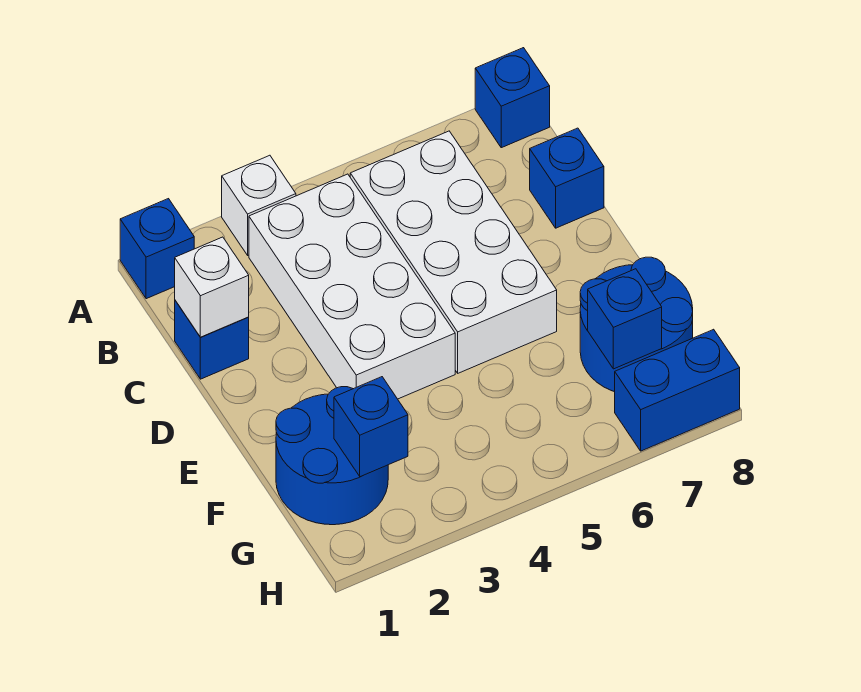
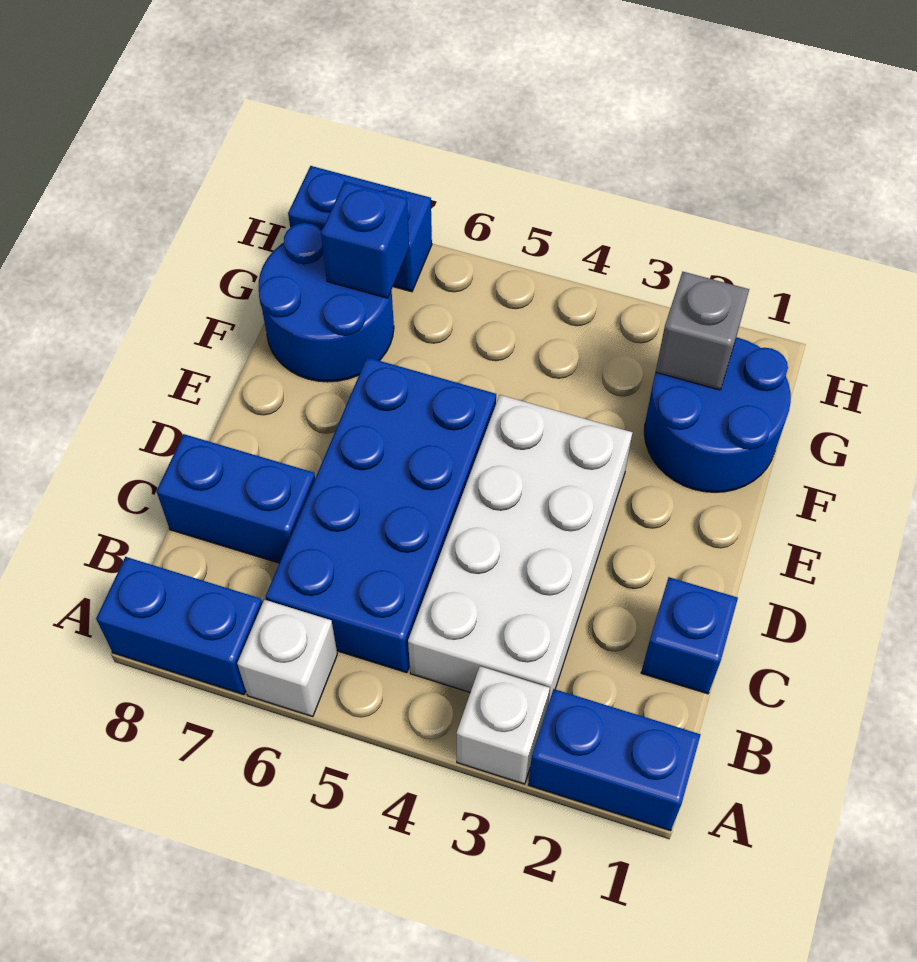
blue brick A1 level 1 -> blue brick A1:A2 level 1
blue brick A8 level 1 -> blue brick A7:A8 level 1
white brick B5:E6 level 1 -> blue brick B5:E6 level 1
white brick C1 level 2 -> white brick A6 level 1
blue brick C8 level 1 -> blue brick C7:C8 level 1
blue brick G2 level 2 -> grey brick G2 level 2

